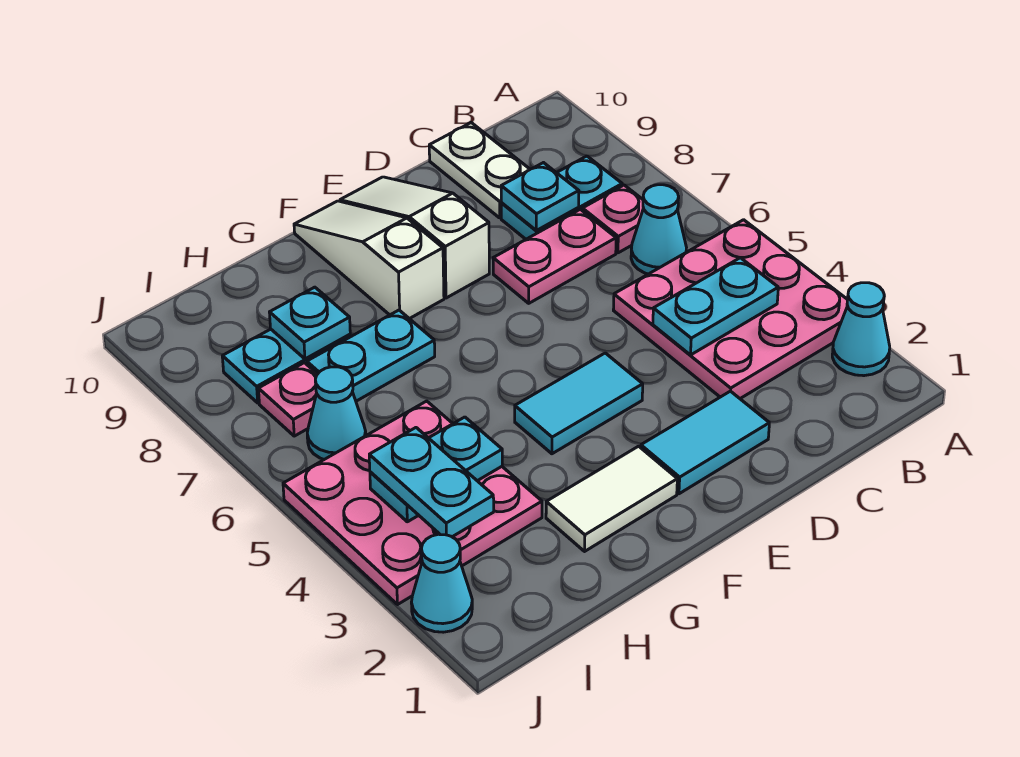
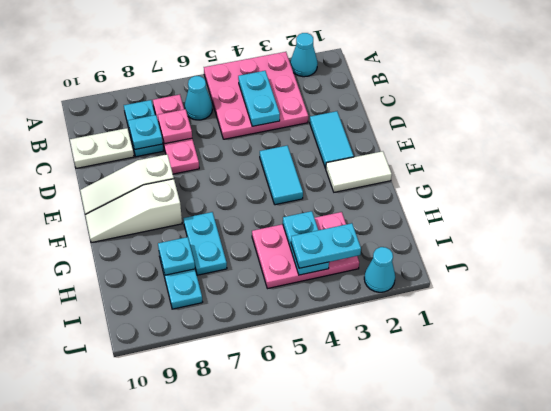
white tile F2:G2 level 1 -> white tile F1:F2 level 1
pink plate H3:J5 level 1 -> pink plate H3:I5 level 1
cyan cone I6 level 1 -> none
pink plate I7 level 1 -> pink plate C7 level 2

